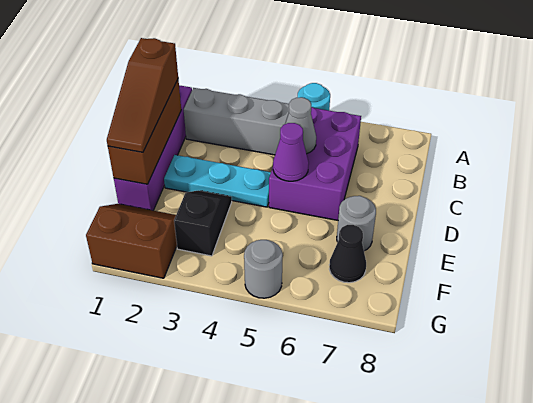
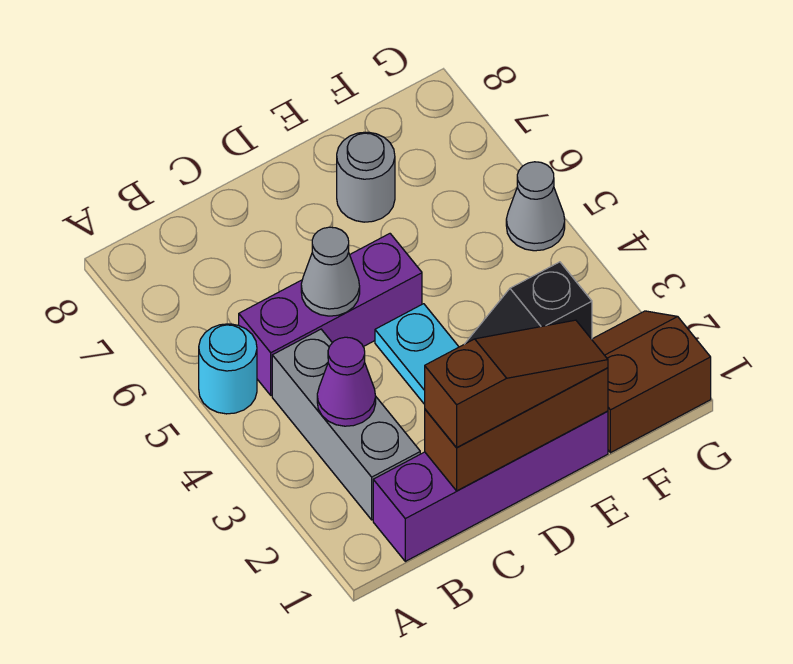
purple brick B5:D6 level 1 -> purple brick B5:D5 level 1
purple cone D5 level 2 -> purple cone B3 level 2
brown slope F1:G2 level 1 top G -> brown slope F1:G2 level 1 top 1
black cone F7 level 1 -> none
grey round brick G5 level 1 -> grey cone G5 level 1

